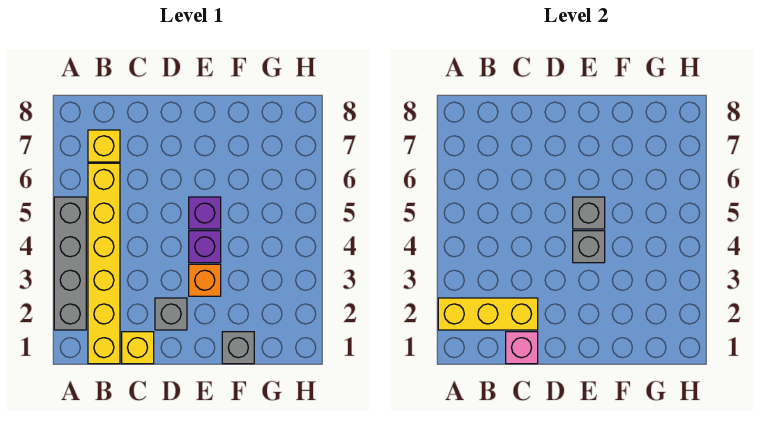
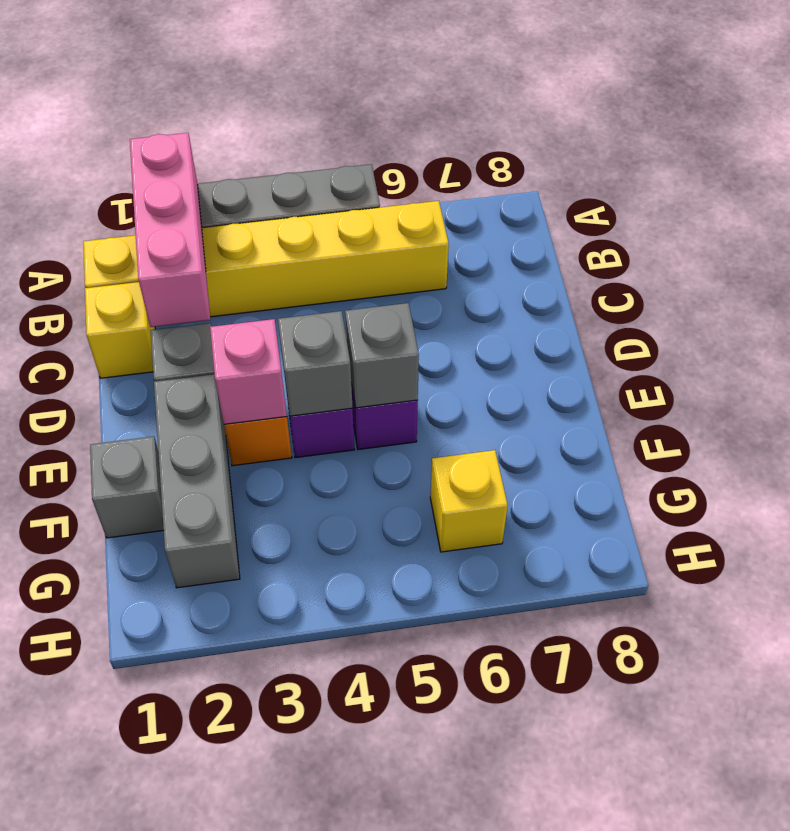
yellow brick A2:C2 level 2 -> pink brick A2:C2 level 2
yellow brick B7 level 1 -> yellow brick G6 level 1
pink brick C1 level 2 -> pink brick E3 level 2
none -> grey brick E2:G2 level 1

